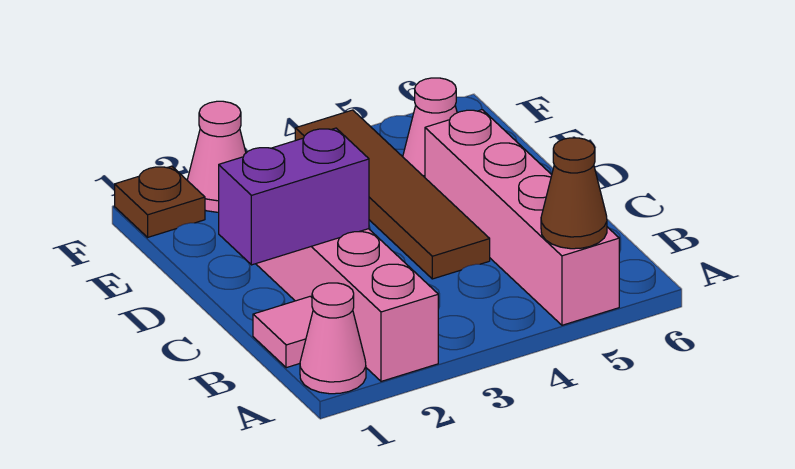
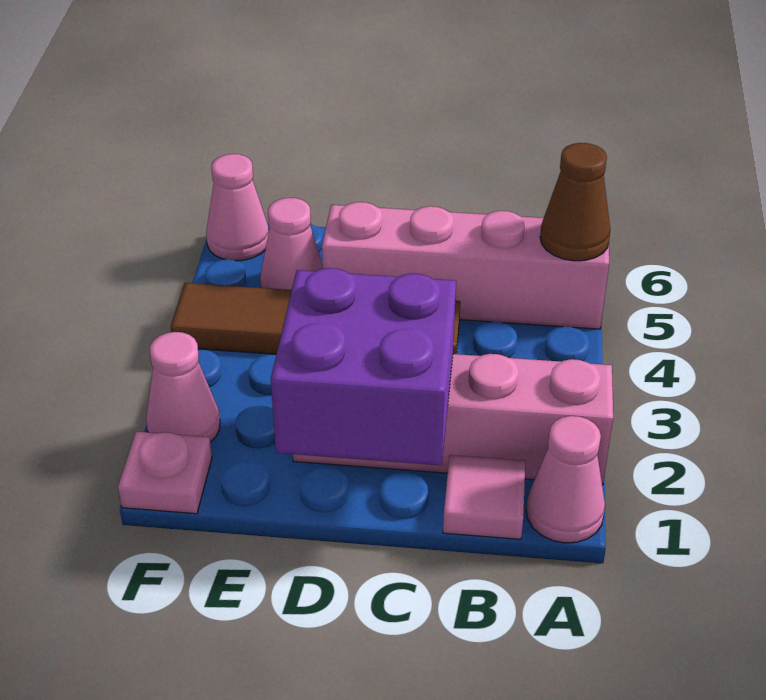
purple brick C1:C2 level 2 -> purple brick C1:D2 level 2
brown plate F1 level 1 -> pink plate F1 level 1
none -> pink cone F6 level 1

